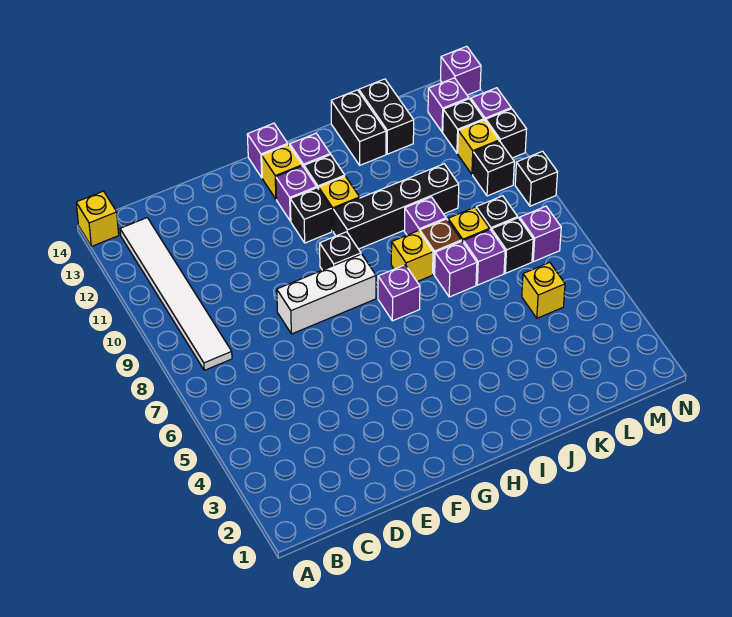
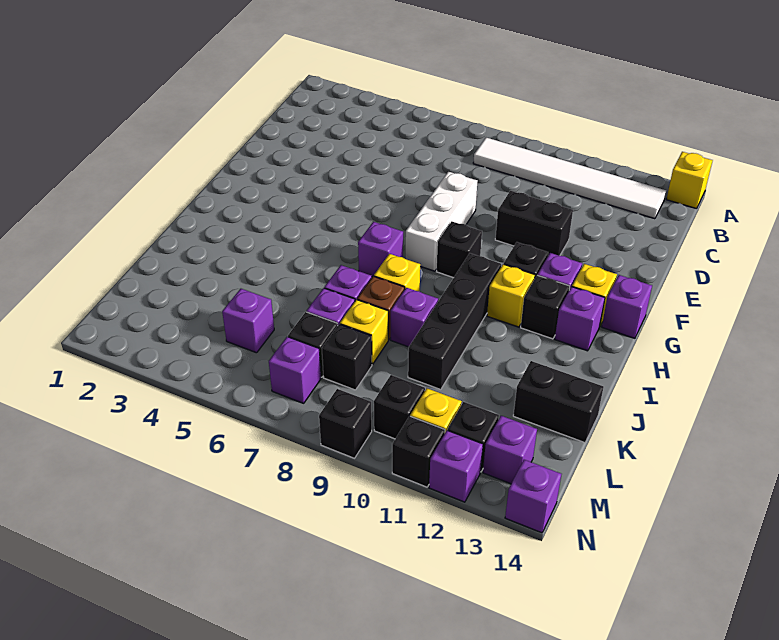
black brick J13:J14 level 1 -> black brick E10:E11 level 1
yellow brick L5 level 1 -> purple brick L5 level 1

